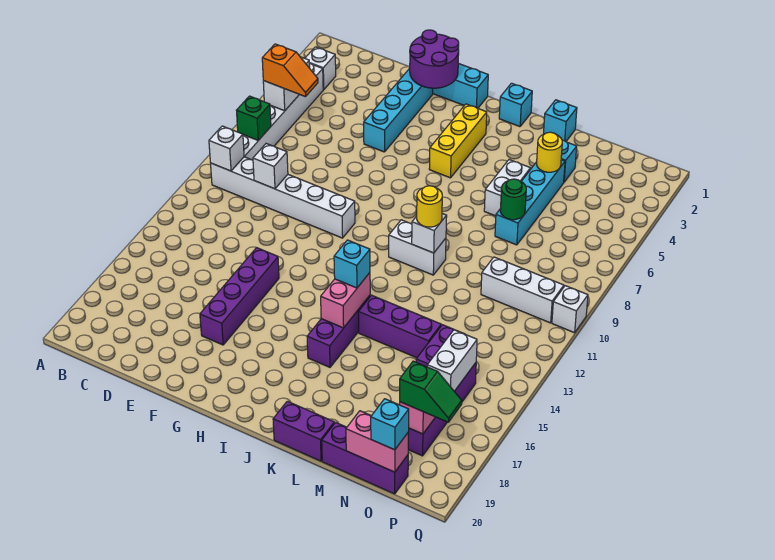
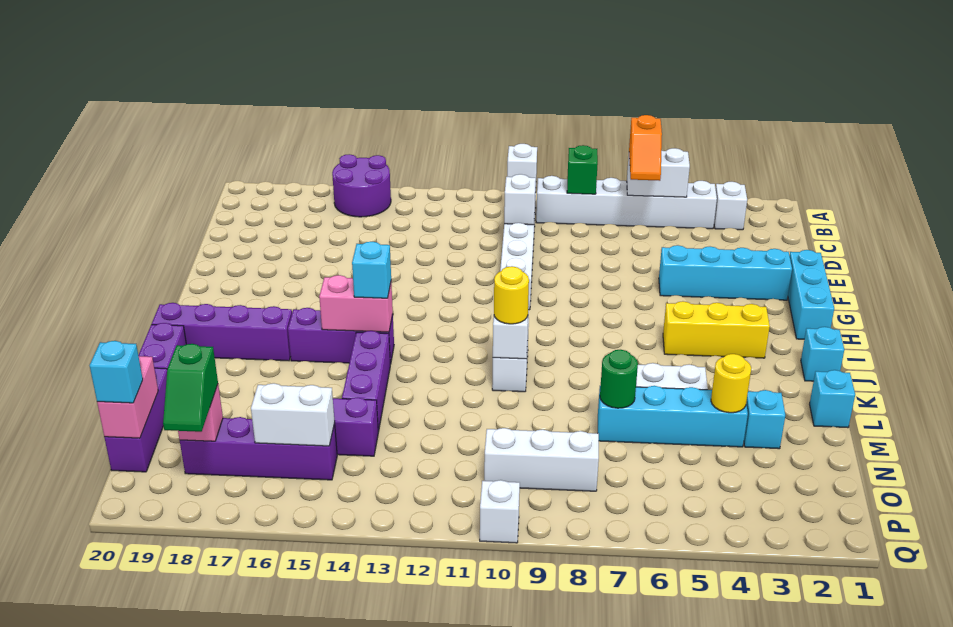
purple round brick F1:G2 level 2 -> purple round brick A15:B16 level 1
purple brick F14:F17 level 1 -> purple brick J17:J20 level 1
white brick N10:P10 level 1 -> white brick O8:O10 level 1

